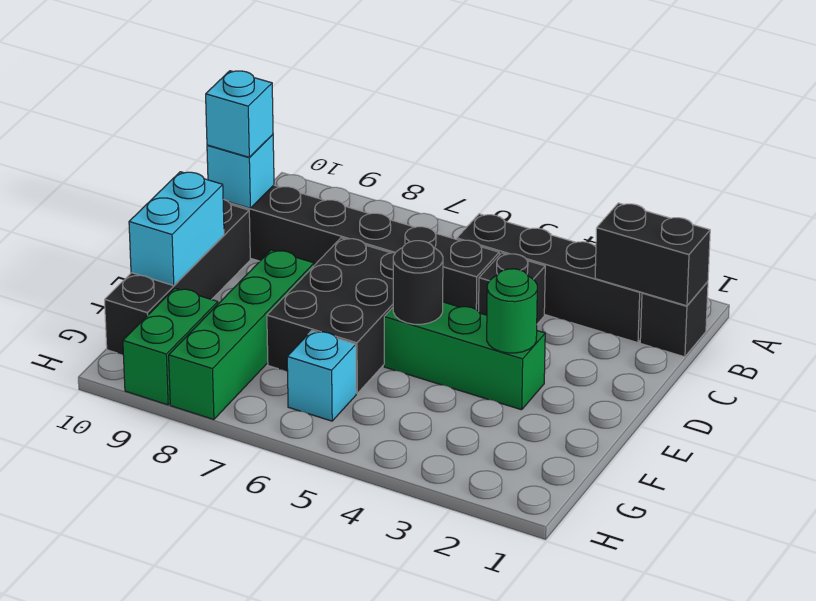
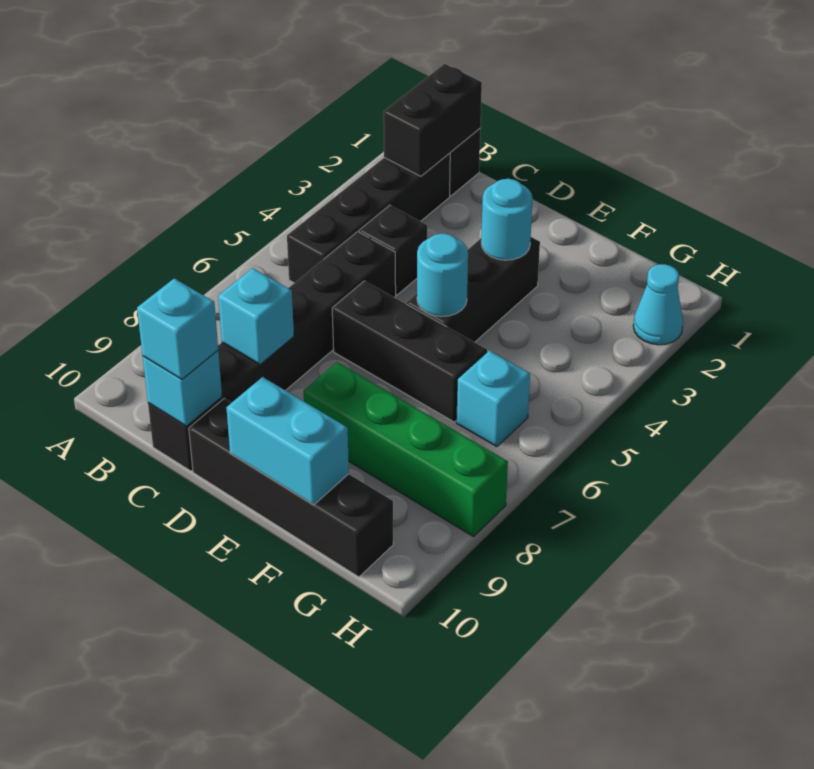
none -> cyan brick C8 level 2
black brick D6:F7 level 1 -> black brick D6:F6 level 1
green brick E3:E5 level 1 -> black brick E3:E5 level 1
green round brick E3 level 2 -> cyan round brick E3 level 2
black round brick E5 level 2 -> cyan round brick E5 level 2
green brick G9:H9 level 1 -> none
none -> cyan cone H2 level 1

